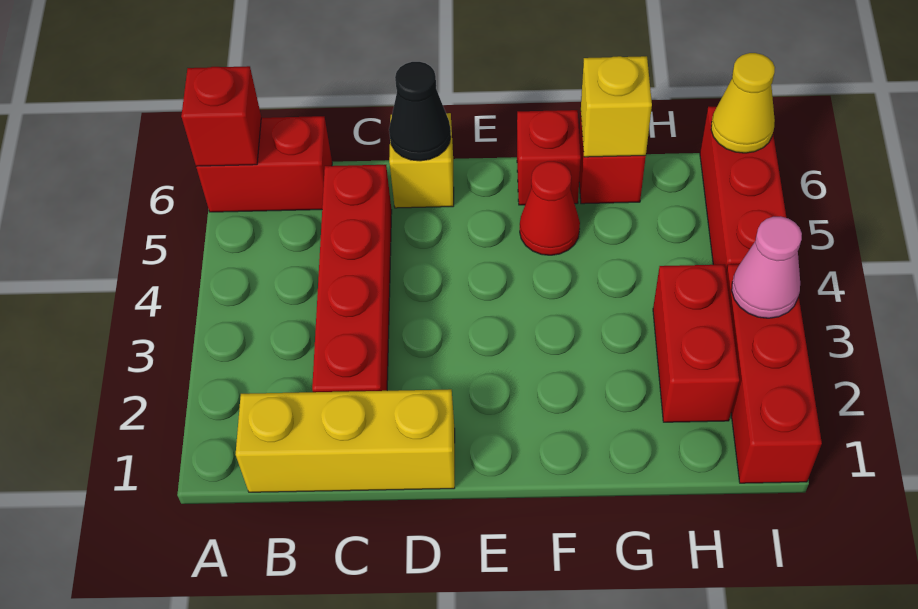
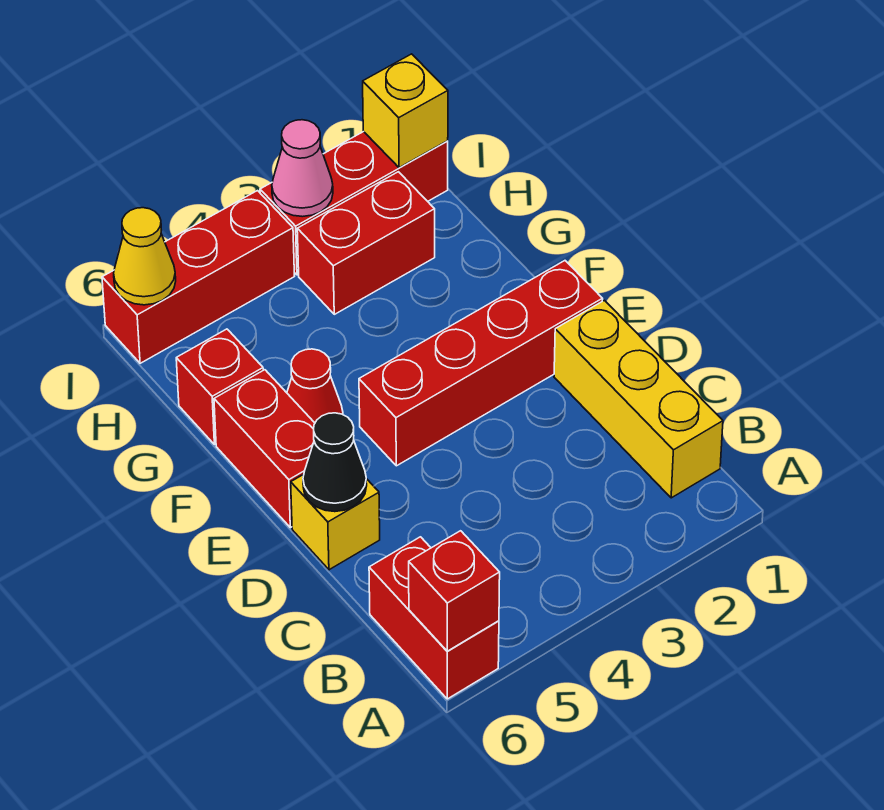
red brick C2:C5 level 1 -> red brick E1:E4 level 1
red brick F6 level 1 -> red brick E6:F6 level 1
yellow brick G6 level 2 -> yellow brick I1 level 2

